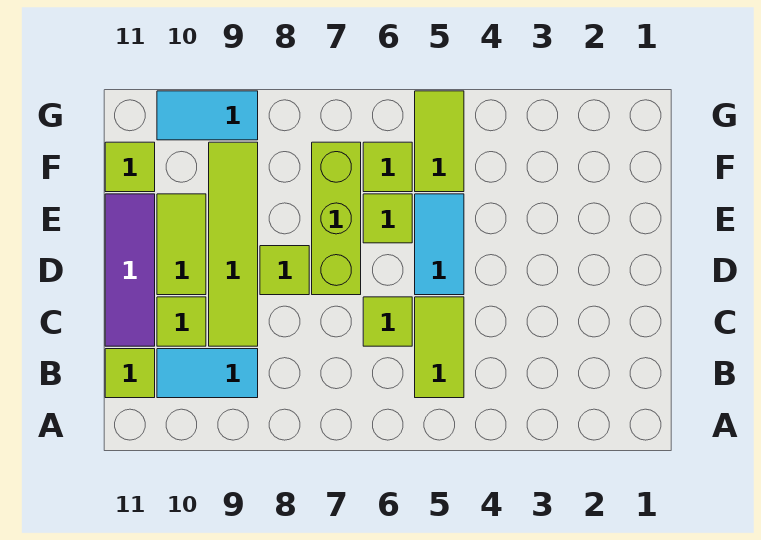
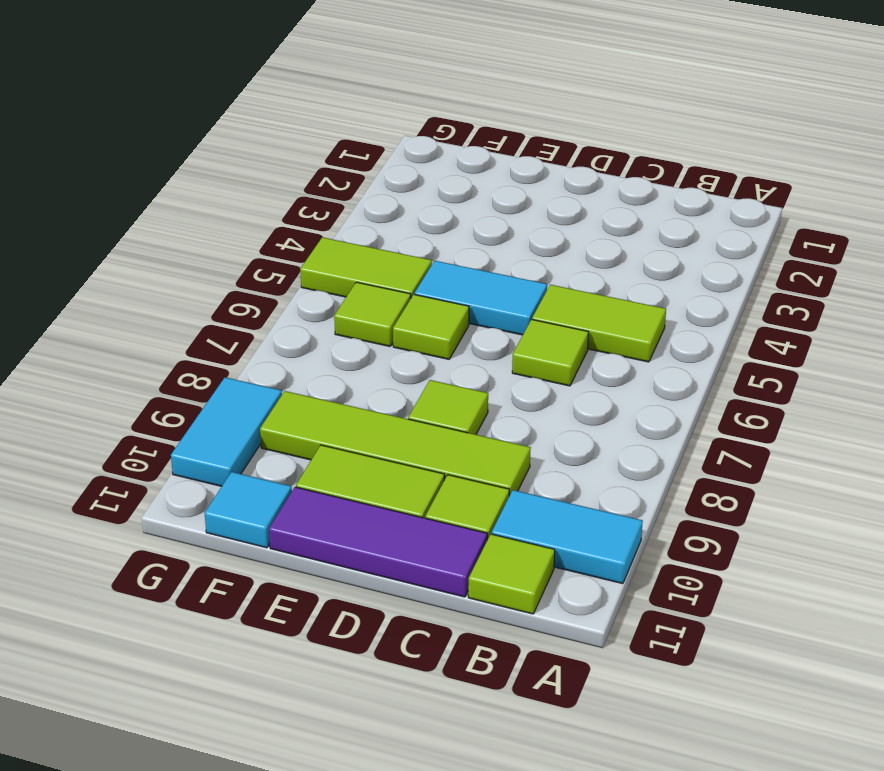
cyan tile B9:B10 level 1 -> cyan tile A10:B10 level 1
lime brick D7:F7 level 1 -> none
lime tile F11 level 1 -> cyan tile F11 level 1

